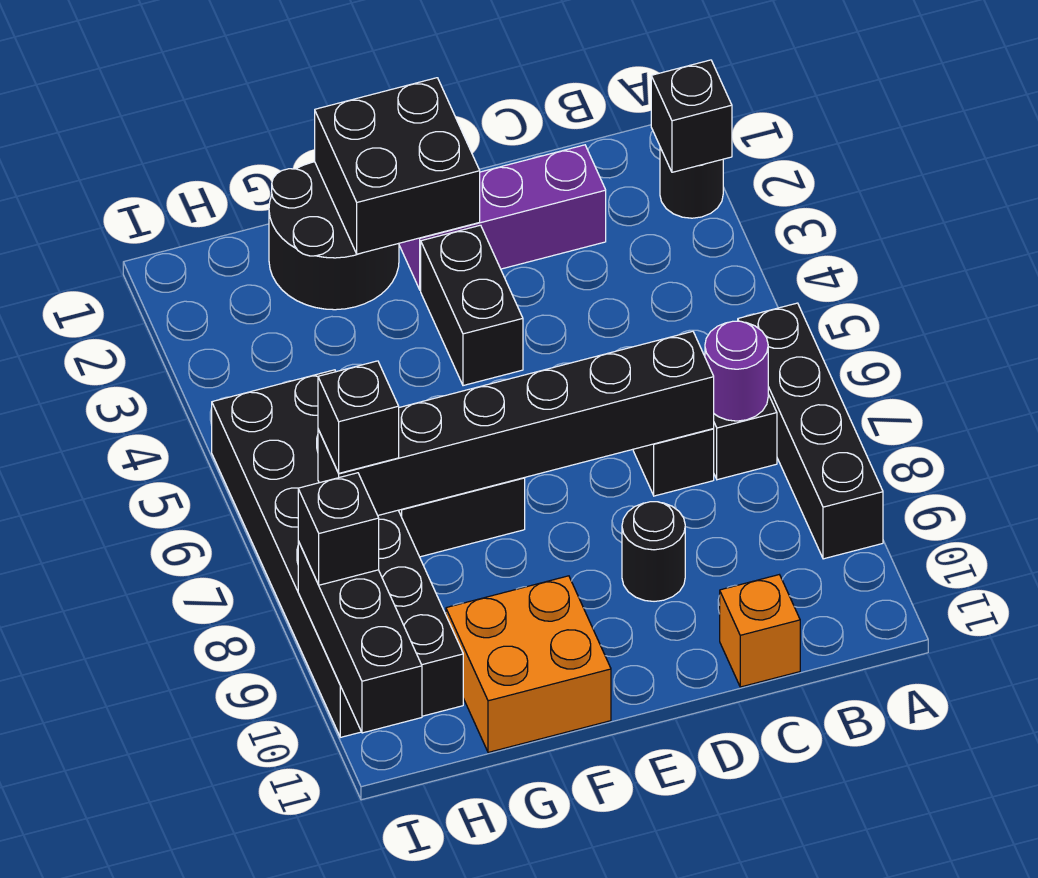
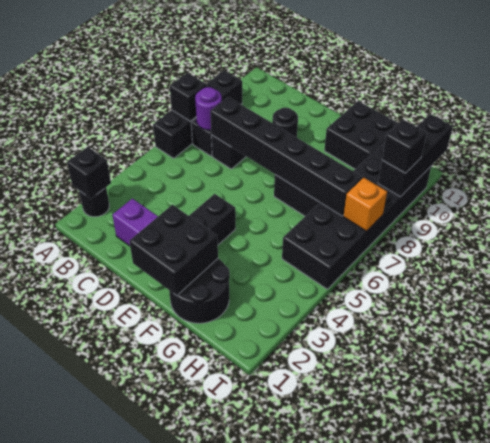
orange brick C11 level 1 -> orange brick I7 level 2
orange brick F10:G11 level 1 -> black brick F10:G11 level 1
black brick H7 level 3 -> black brick A7 level 2

